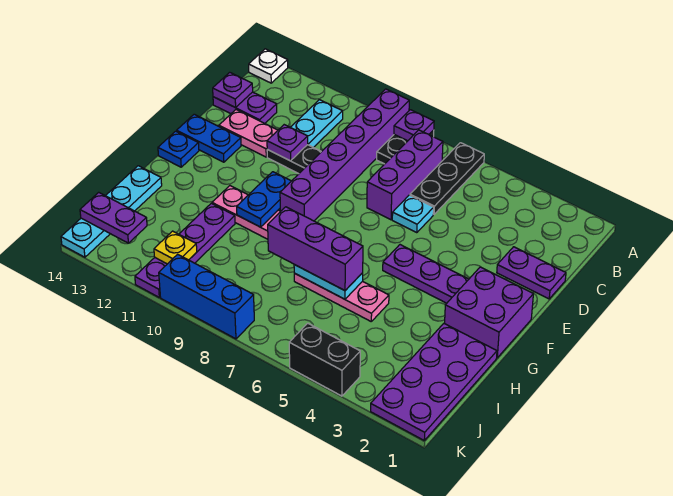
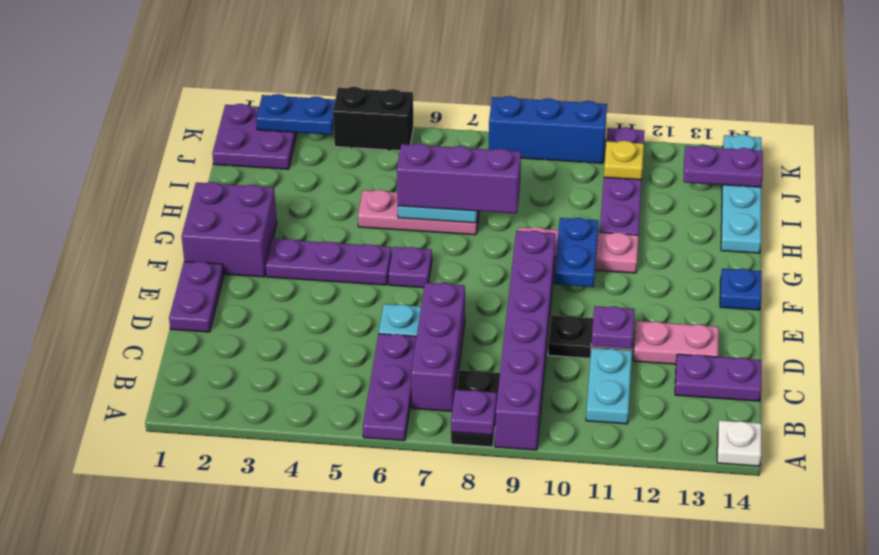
black plate A6:C6 level 1 -> purple plate A6:C6 level 1
purple plate C14 level 2 -> purple plate F6 level 1
purple plate D1:D2 level 1 -> purple plate D1:E1 level 1
blue plate E13:E14 level 1 -> blue plate K2:K3 level 2
purple plate H1:K2 level 1 -> purple plate J1:K2 level 1

